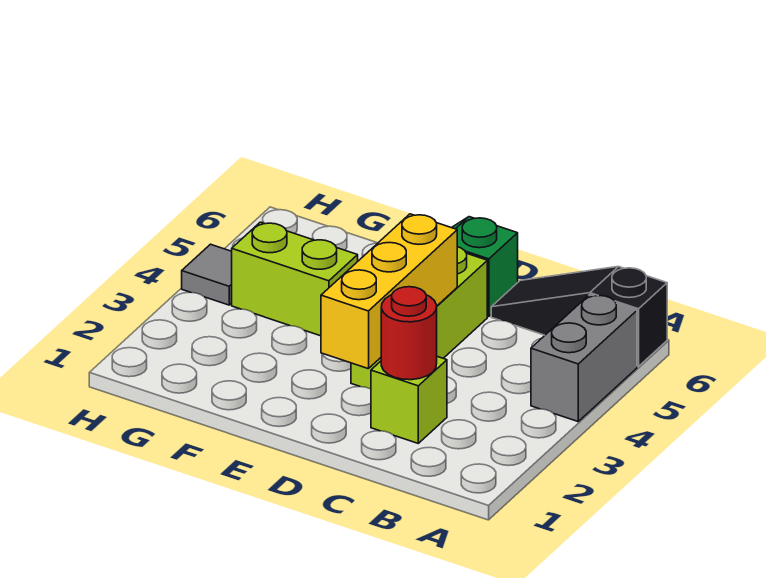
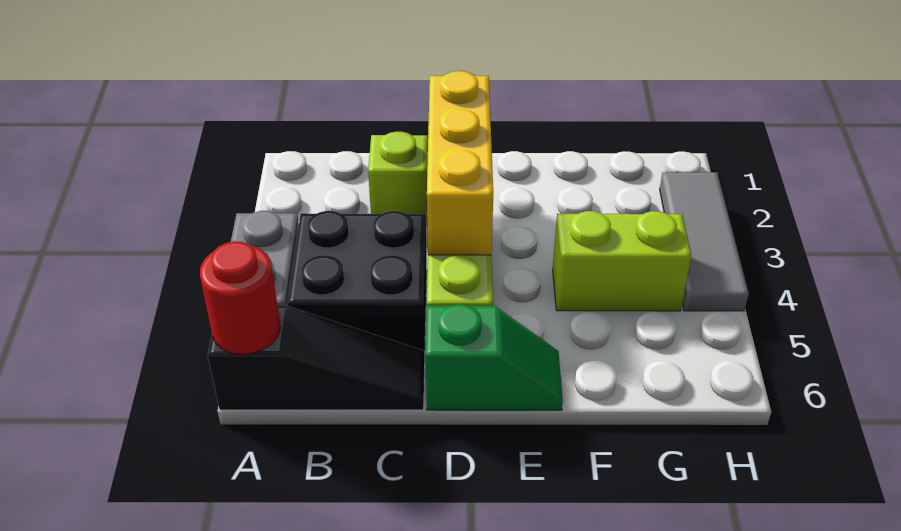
none -> black brick B4:C5 level 1
red round brick C2 level 2 -> red round brick A6 level 2
grey tile H4 level 1 -> grey tile H2:H4 level 1

